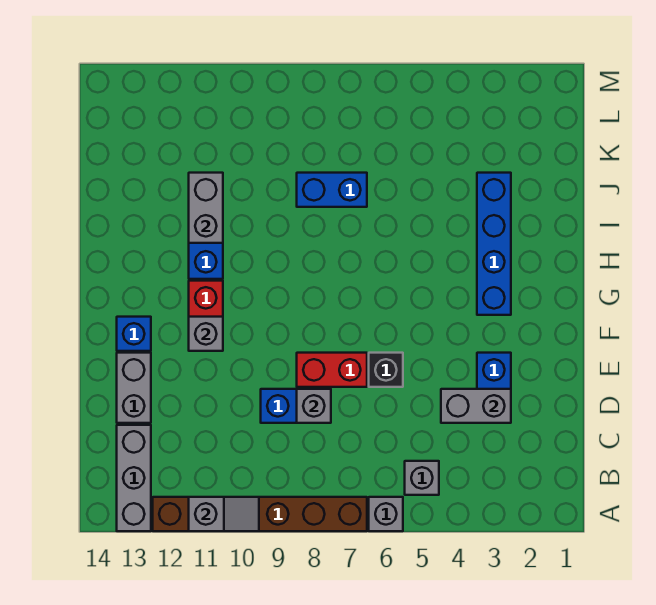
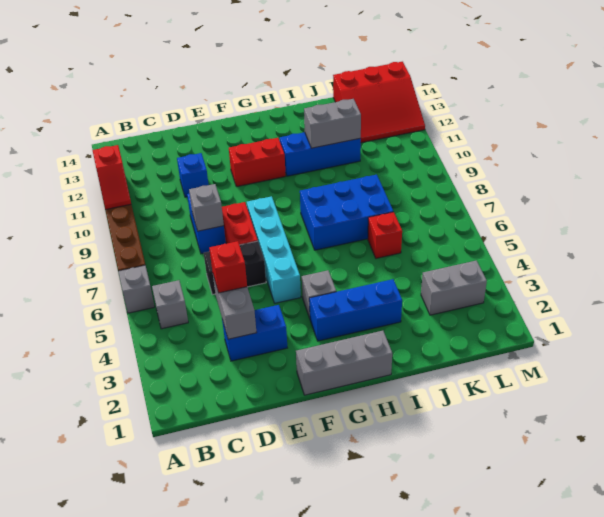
grey slope A10:A11 level 2 top 11 -> red slope A10:A11 level 2 top 11
grey brick A13:C13 level 1 -> grey brick F1:H1 level 1
none -> red brick D4 level 3
grey brick D13:E13 level 1 -> grey brick K3:L3 level 1
black brick E6 level 1 -> black brick D6:E6 level 1
none -> cyan brick F5:F8 level 1
grey brick F11 level 2 -> grey brick G4 level 1
blue brick F13 level 1 -> blue brick D11 level 1
blue brick G3:J3 level 1 -> blue brick G3:I3 level 1
none -> red brick J6 level 1
blue brick J7:J8 level 1 -> blue brick H7:J8 level 1
none -> red slope K12:M14 level 1 top 14

